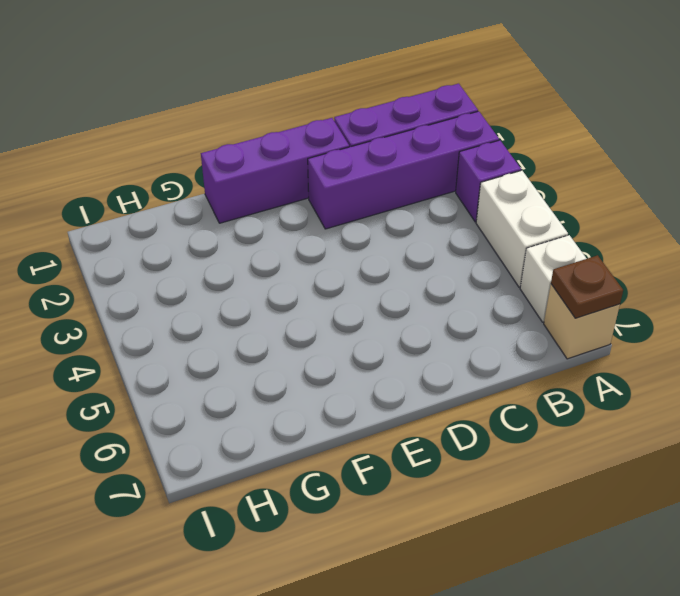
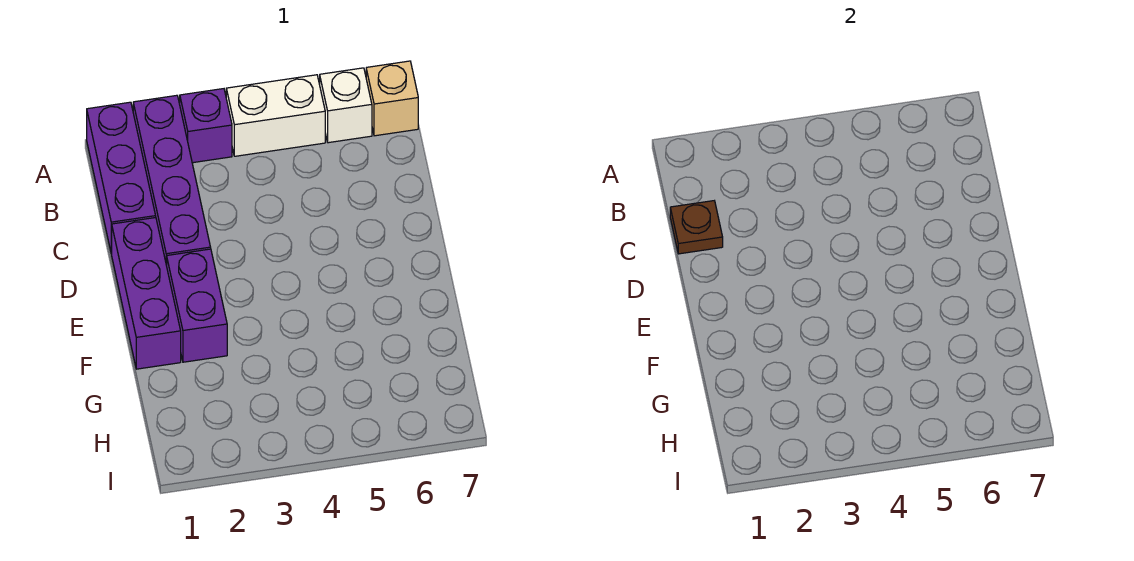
brown plate A7 level 2 -> brown plate C1 level 2
none -> purple brick E2:F2 level 1

